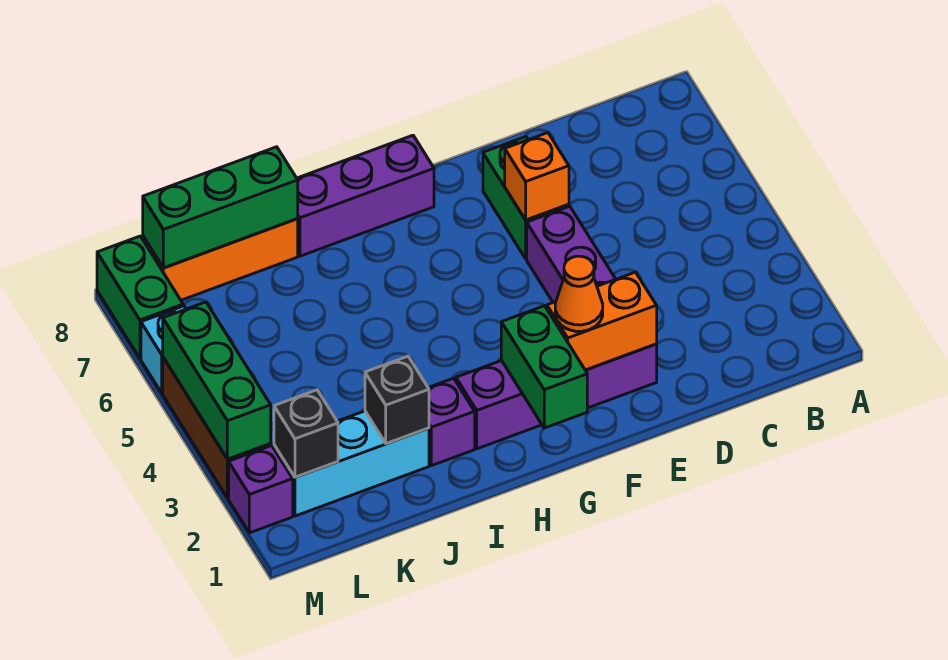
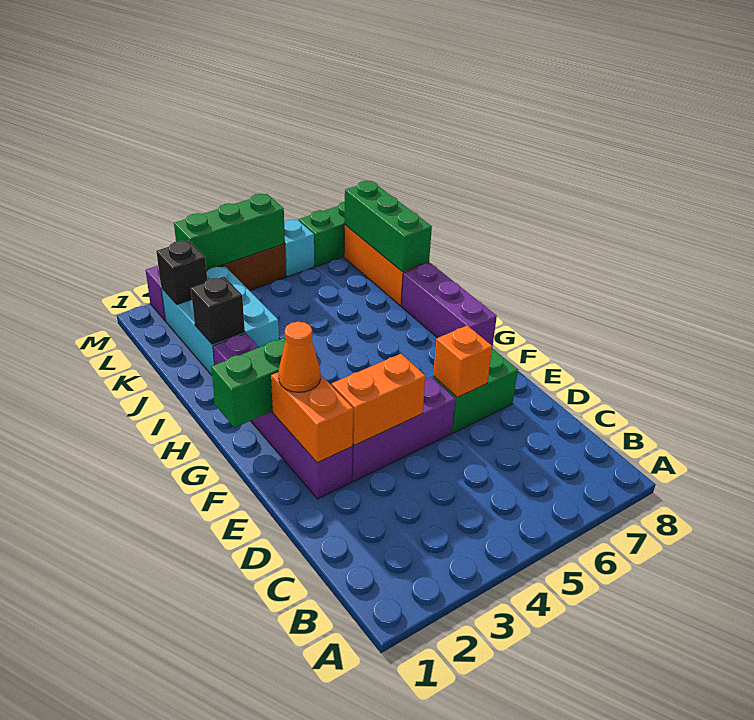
none -> orange brick E3:E4 level 2
cyan brick J2:L2 level 1 -> cyan brick J2:L3 level 1

